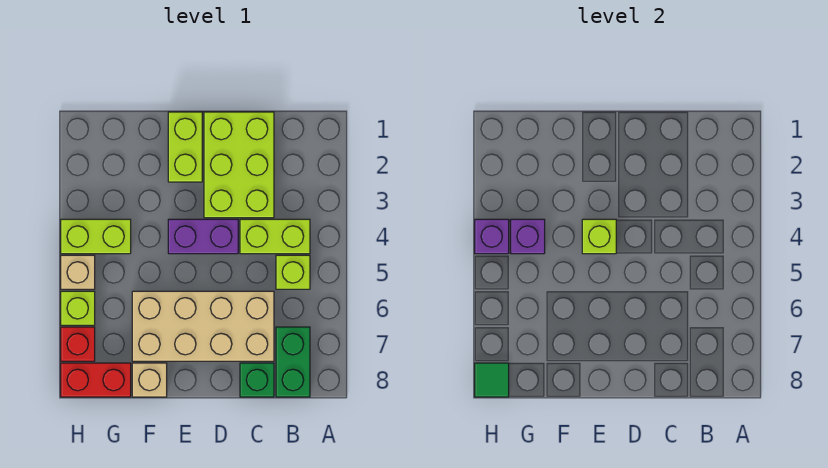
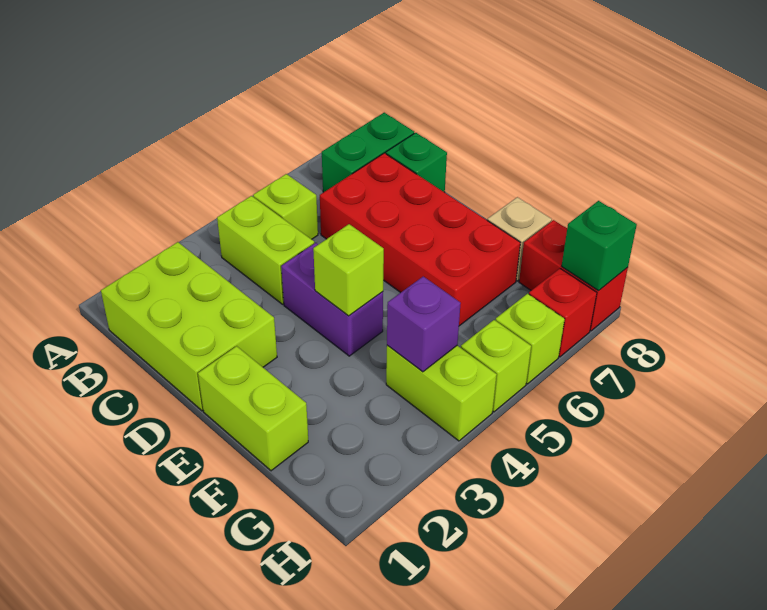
lime brick C1:D3 level 1 -> lime brick B1:D2 level 1
tan brick C6:F7 level 1 -> red brick C6:F7 level 1
lime brick E1:E2 level 1 -> lime brick E1:F1 level 1
purple brick H4 level 2 -> none
tan brick H5 level 1 -> lime brick H5 level 1
green tile H8 level 2 -> green brick H8 level 2

